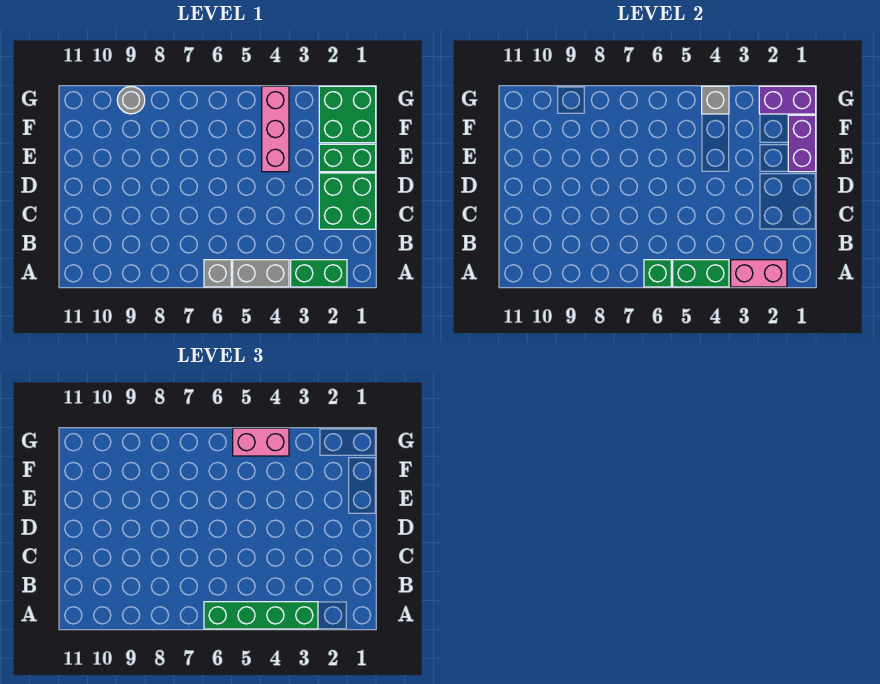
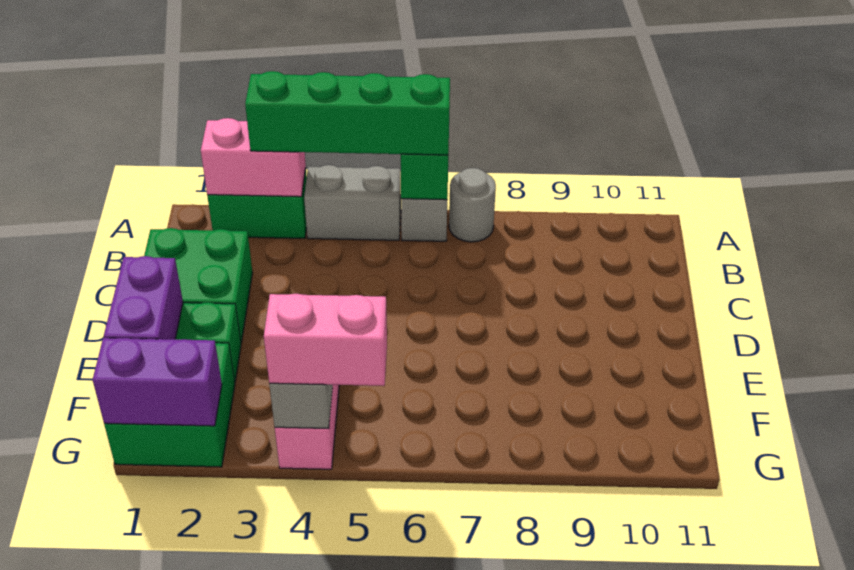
green brick A4:A5 level 2 -> none
grey round brick G9 level 1 -> grey round brick A7 level 1

